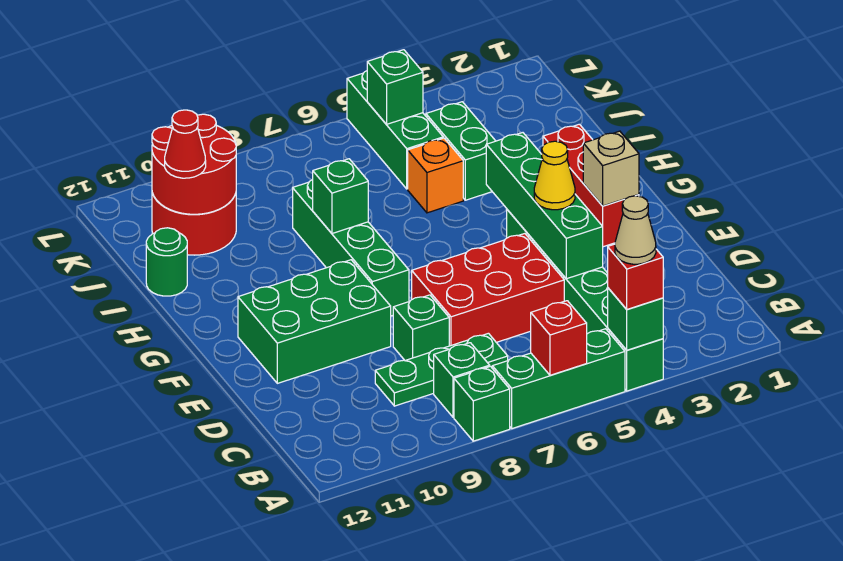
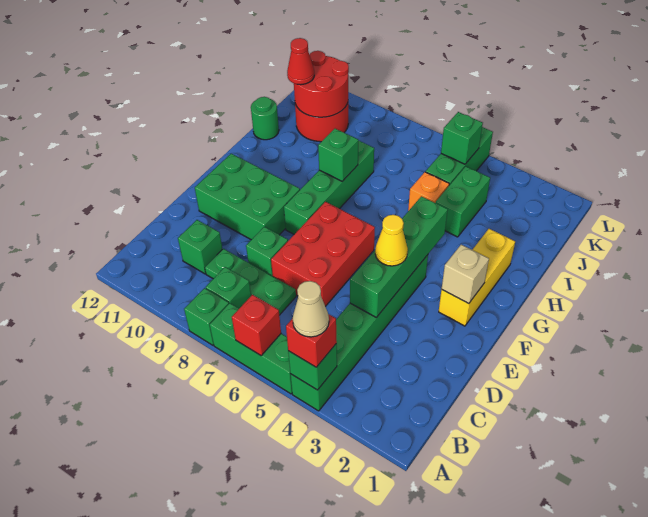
none -> green brick C10 level 1
red brick D5:E7 level 1 -> red brick D6:F7 level 1
red brick F2:H2 level 1 -> yellow brick F2:H2 level 1

